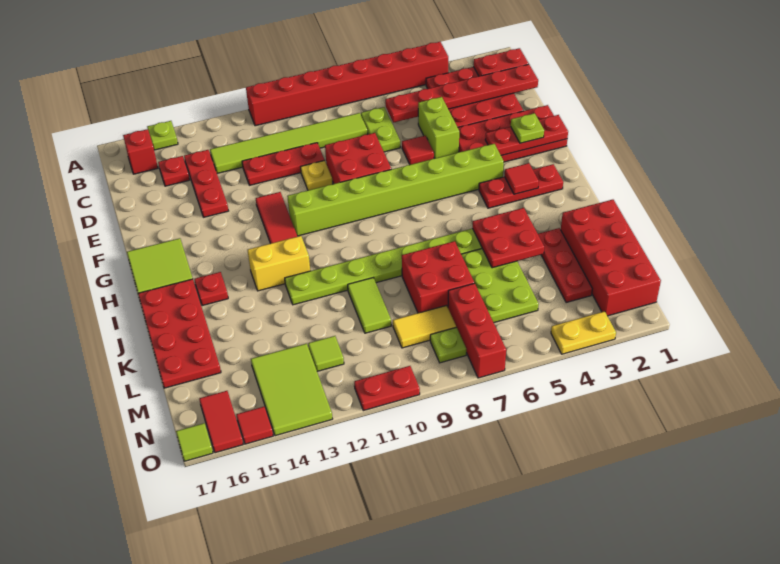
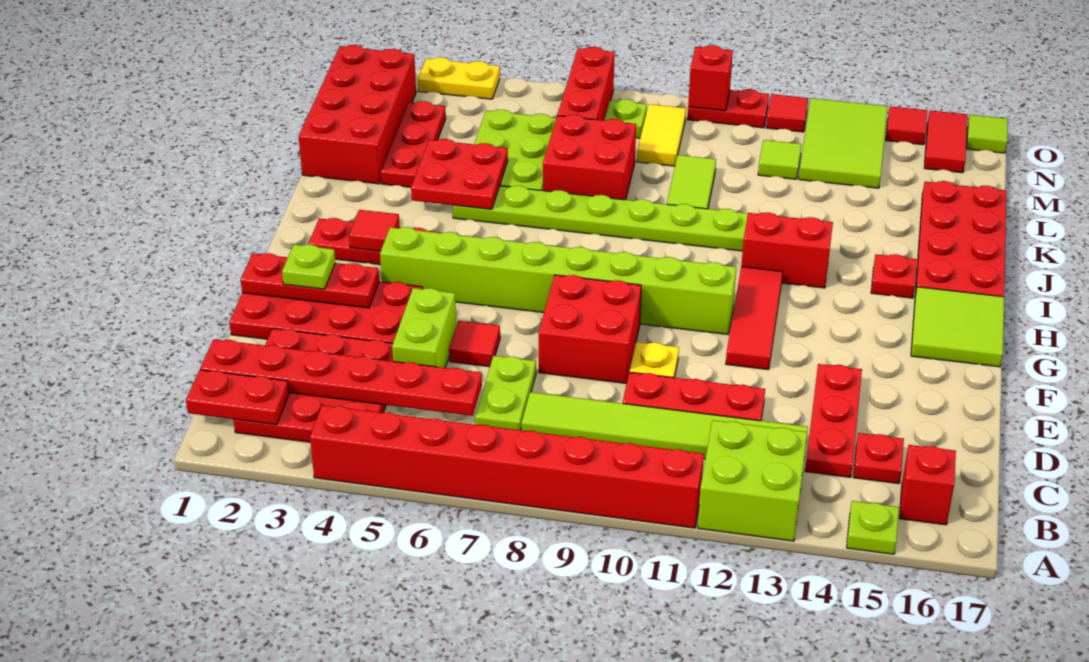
none -> lime brick A12:B13 level 1
yellow brick I12:I13 level 1 -> red brick I12:I13 level 1
yellow tile M8:M9 level 1 -> yellow tile M9:N9 level 1
none -> red brick O10 level 2
none -> red tile O12 level 1

